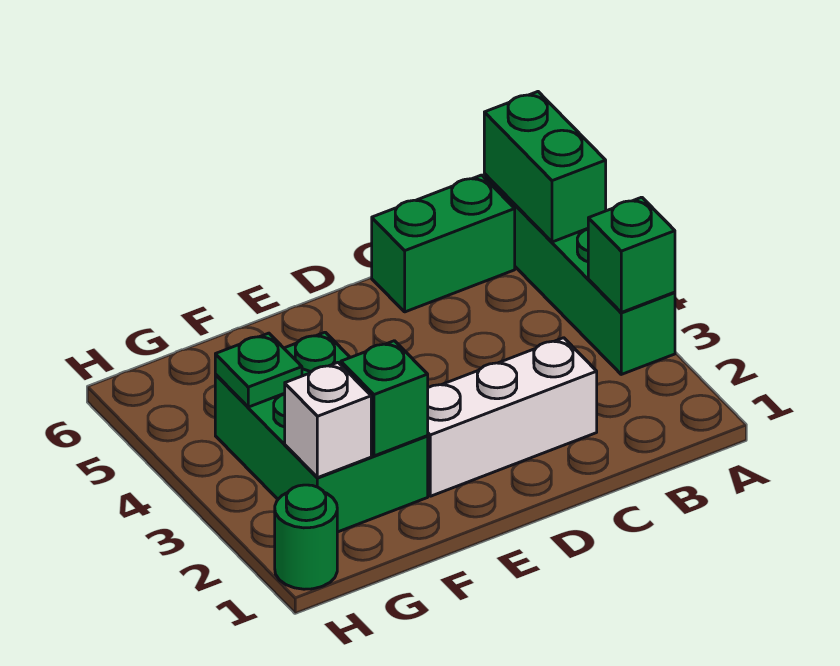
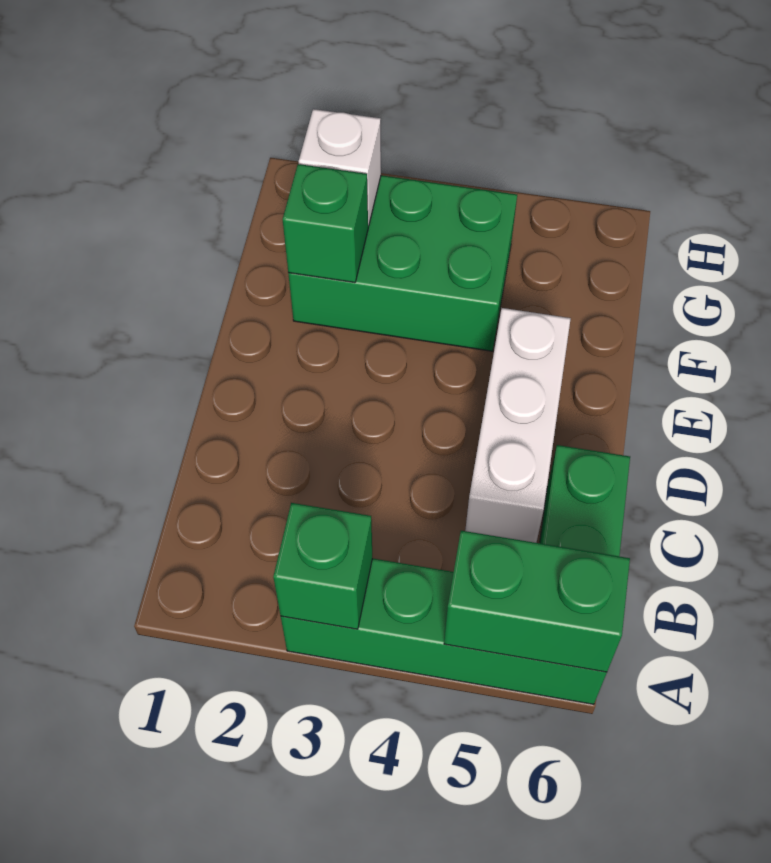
white brick C2:E2 level 1 -> white brick C5:E5 level 1
green plate G4 level 2 -> none
green round brick H1 level 1 -> none

